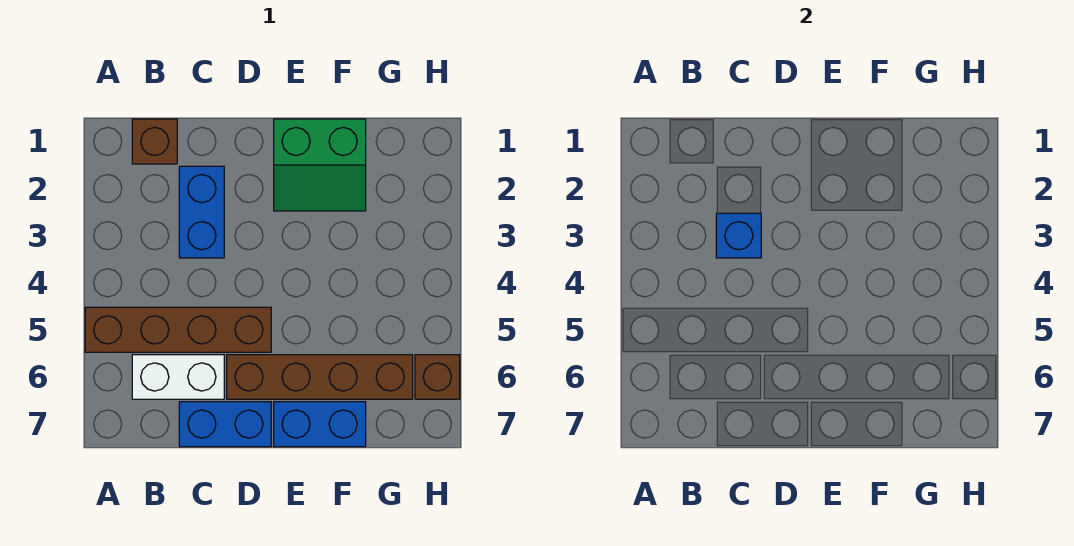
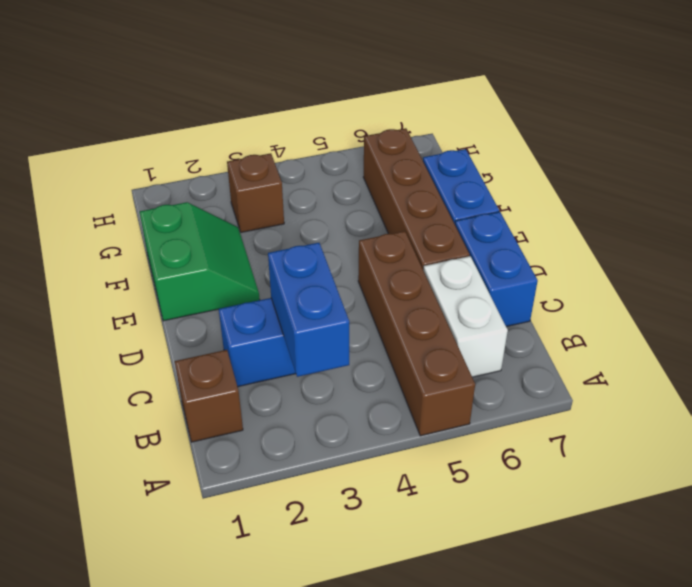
blue brick C3 level 2 -> blue brick B3:C3 level 2
brown brick H6 level 1 -> brown brick G3 level 1

